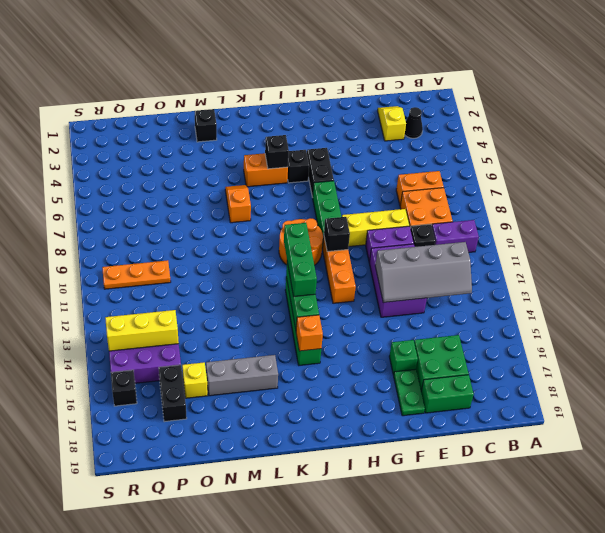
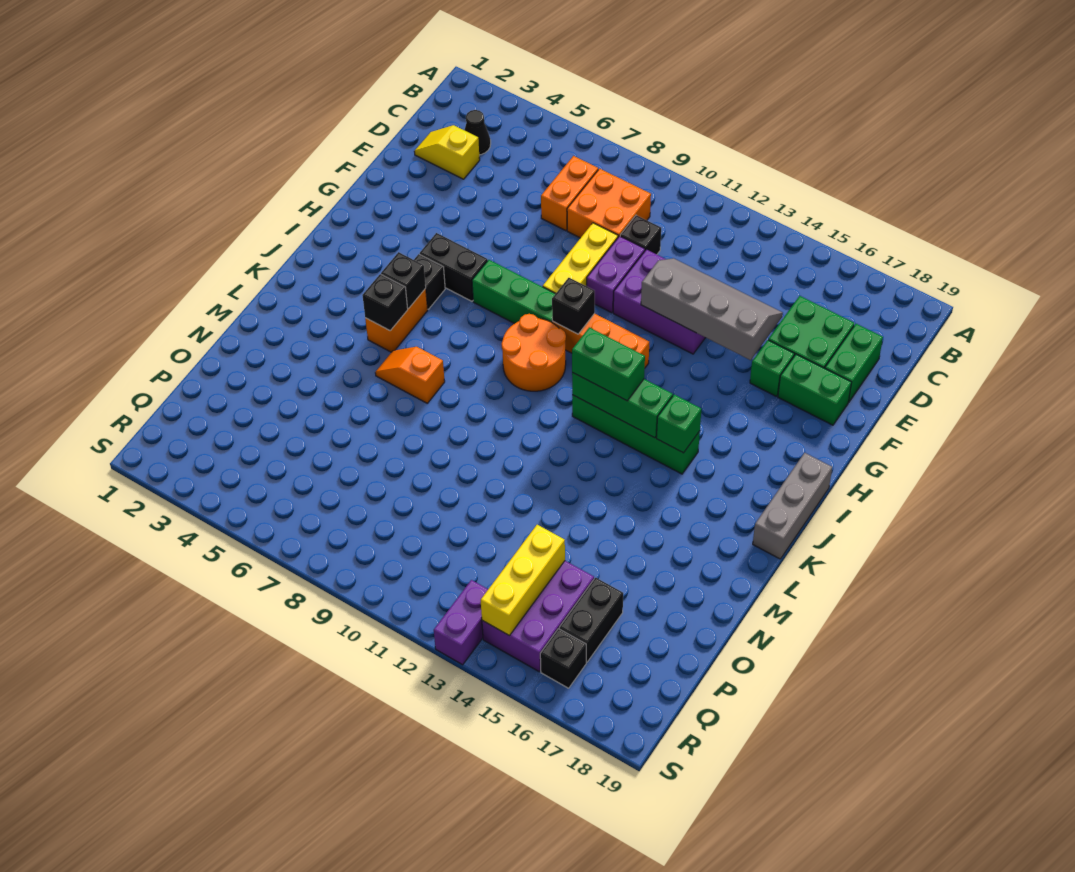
purple brick B10:C10 level 1 -> purple brick R13:S13 level 1
grey slope C12:F13 level 2 top 12 -> grey slope E12:F15 level 2 top F
green plate F17:F18 level 1 -> green brick F17:F18 level 1
green brick J11:J13 level 3 -> green brick J12:J13 level 3
orange brick J15 level 2 -> green brick J15 level 2
grey brick L16:N16 level 1 -> grey brick I19:K19 level 1
black brick M2 level 1 -> black brick K5 level 2
yellow brick O16 level 1 -> none
orange plate P10:R10 level 1 -> none
black brick P16:P17 level 1 -> black brick P16:Q16 level 1

